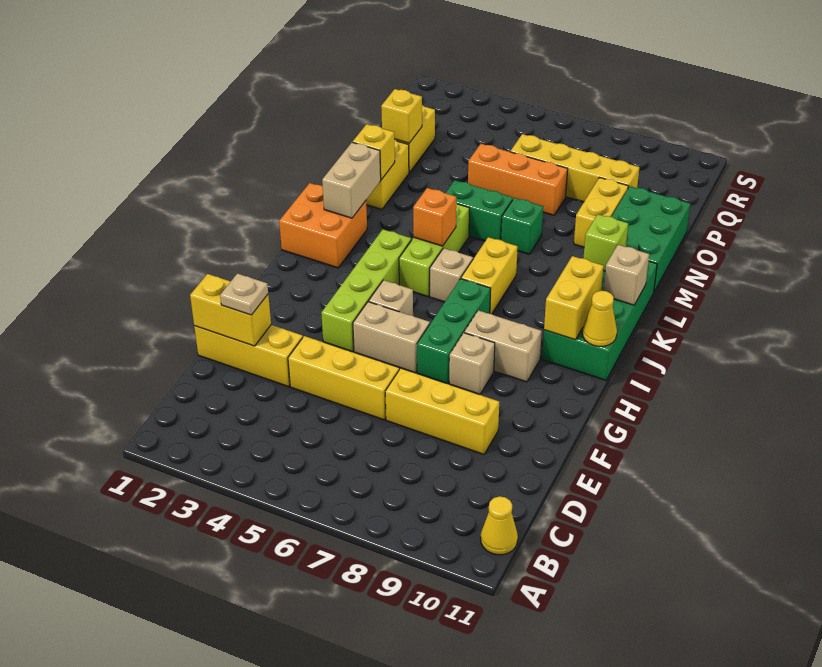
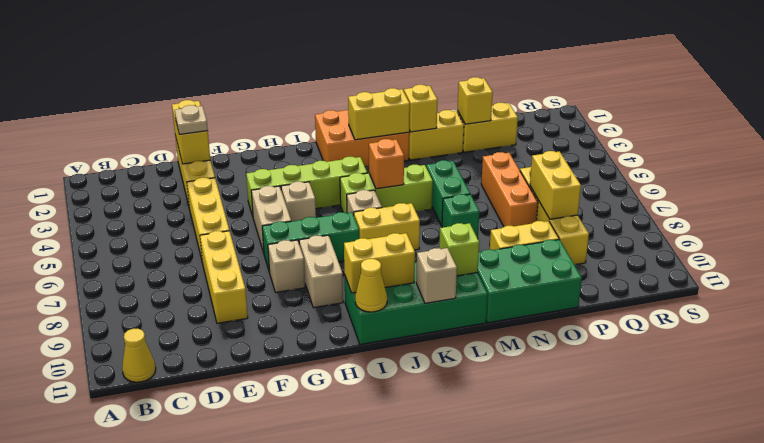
orange brick J1:K2 level 1 -> orange brick J1:L2 level 1
tan brick K2:L2 level 2 -> yellow brick K2:L2 level 2
none -> yellow brick P7:P8 level 2

